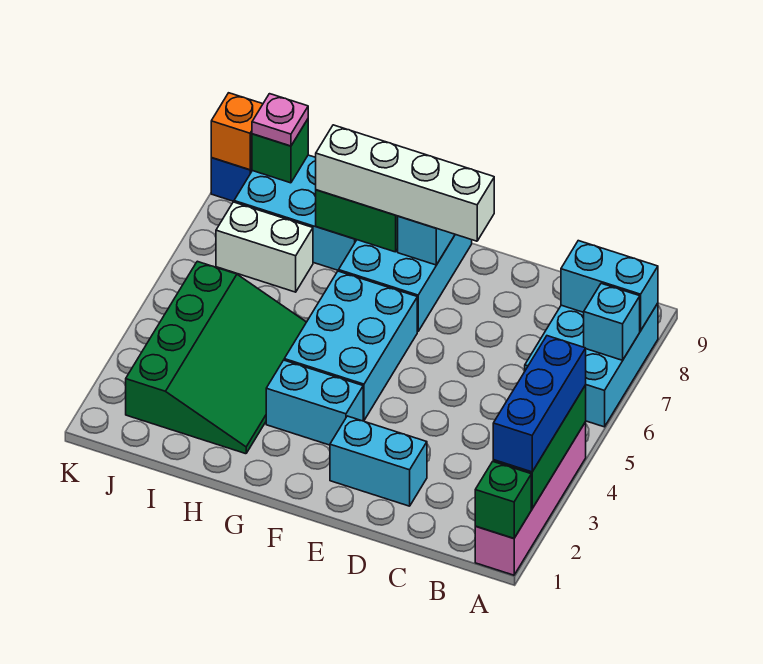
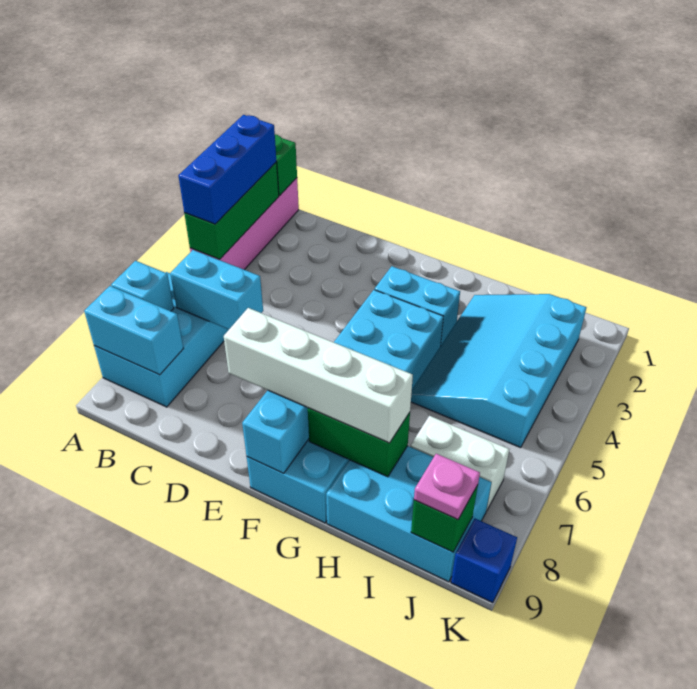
cyan brick D2:E2 level 1 -> cyan brick B6:C6 level 2
green slope H2:J5 level 1 top J -> cyan slope H2:J5 level 1 top J
orange brick K9 level 2 -> none

